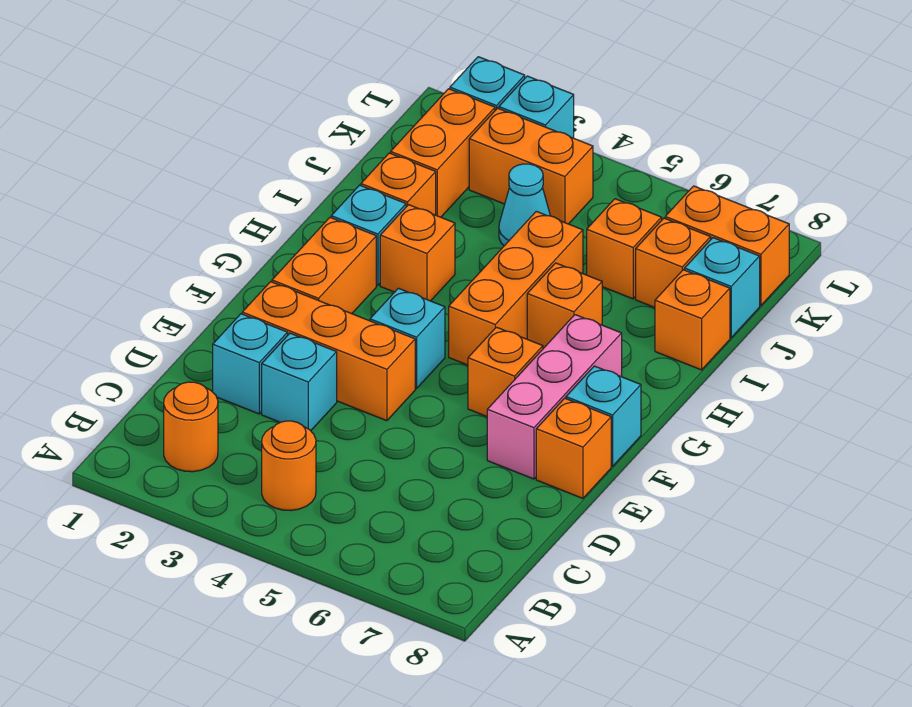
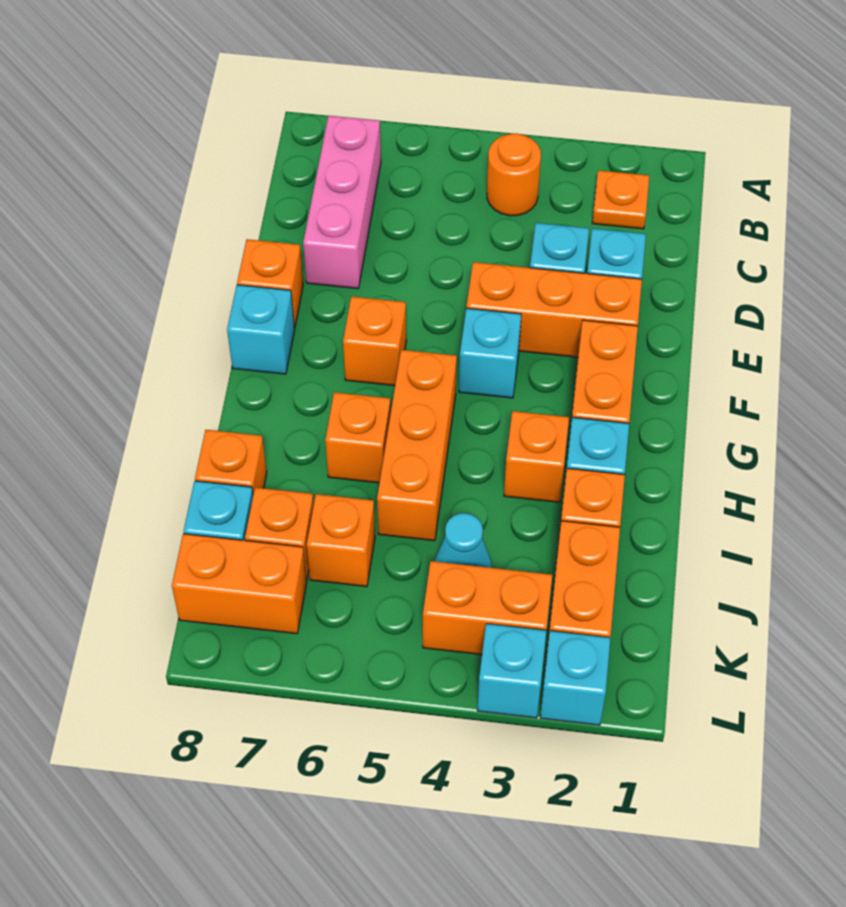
orange round brick B2 level 1 -> orange plate B2 level 1
pink brick E7:G7 level 1 -> pink brick B7:D7 level 1

